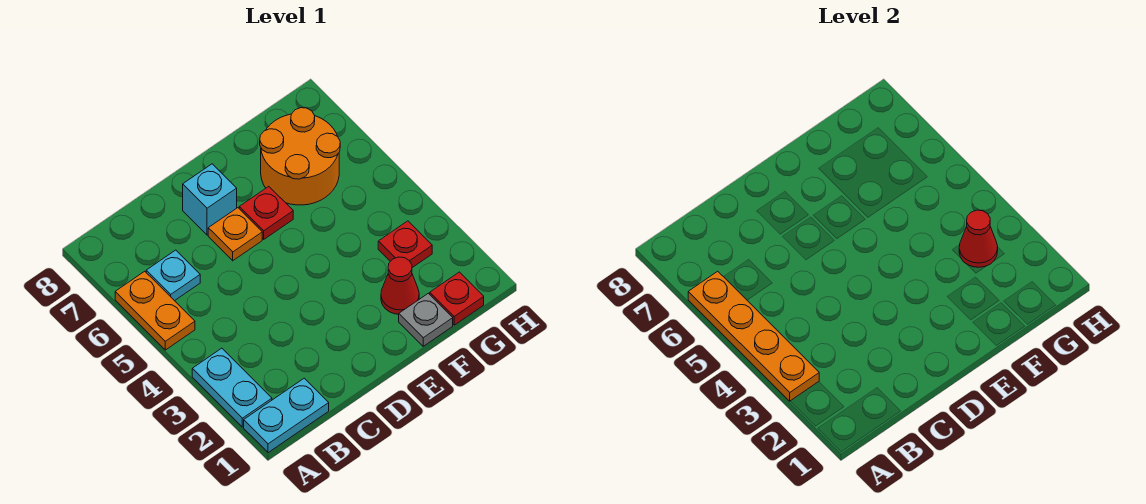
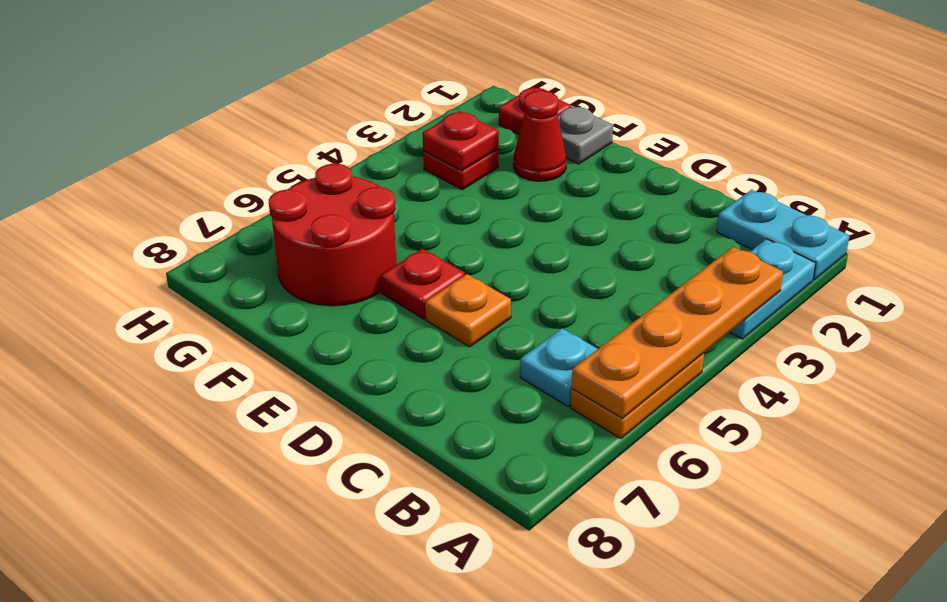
cyan brick D7 level 1 -> none
orange round brick F6:G7 level 1 -> red round brick F6:G7 level 1
red cone G3 level 2 -> red plate G3 level 2

